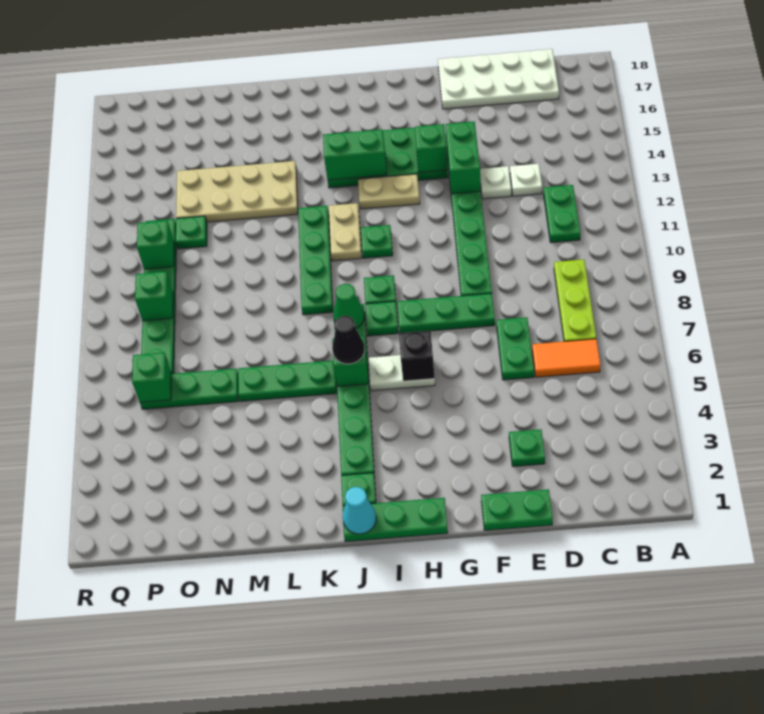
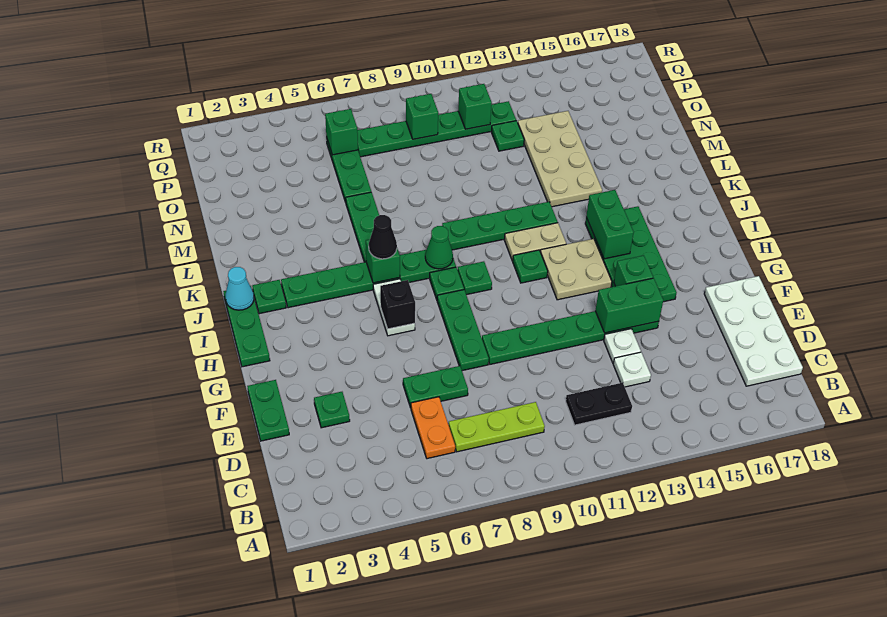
orange tile C6:D6 level 1 -> orange plate C6:D6 level 1
green plate C11:C12 level 1 -> black plate C11:C12 level 1
tan plate H13:I13 level 1 -> tan plate H12:I13 level 1

